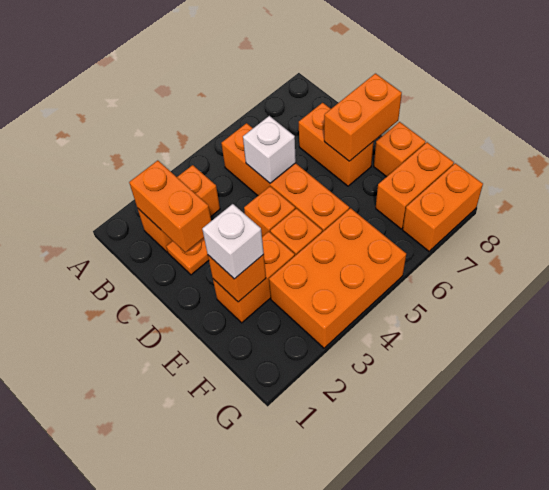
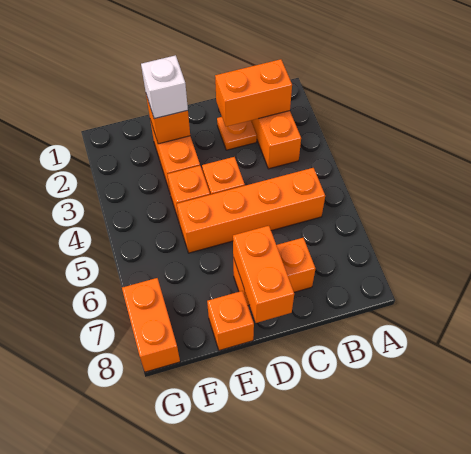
white brick C5 level 2 -> none
orange brick F3:G5 level 1 -> none
orange brick F7:F8 level 1 -> none

